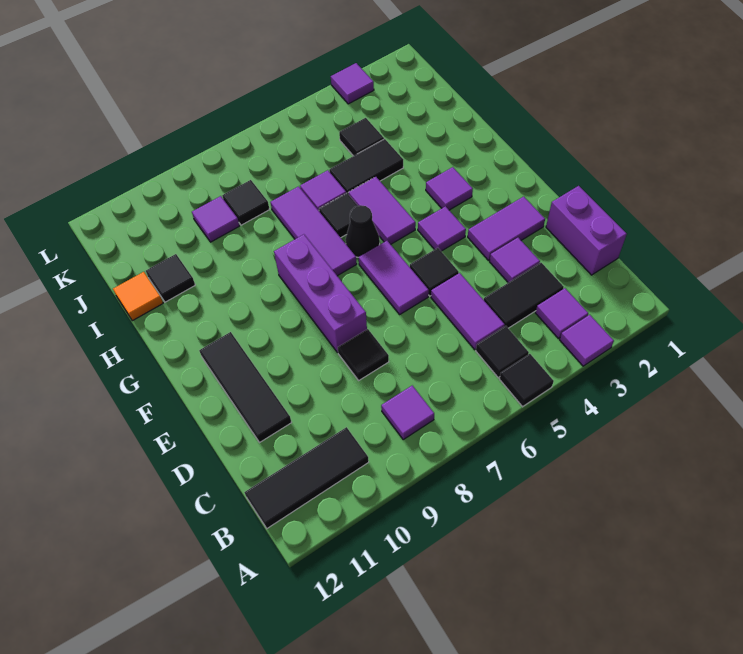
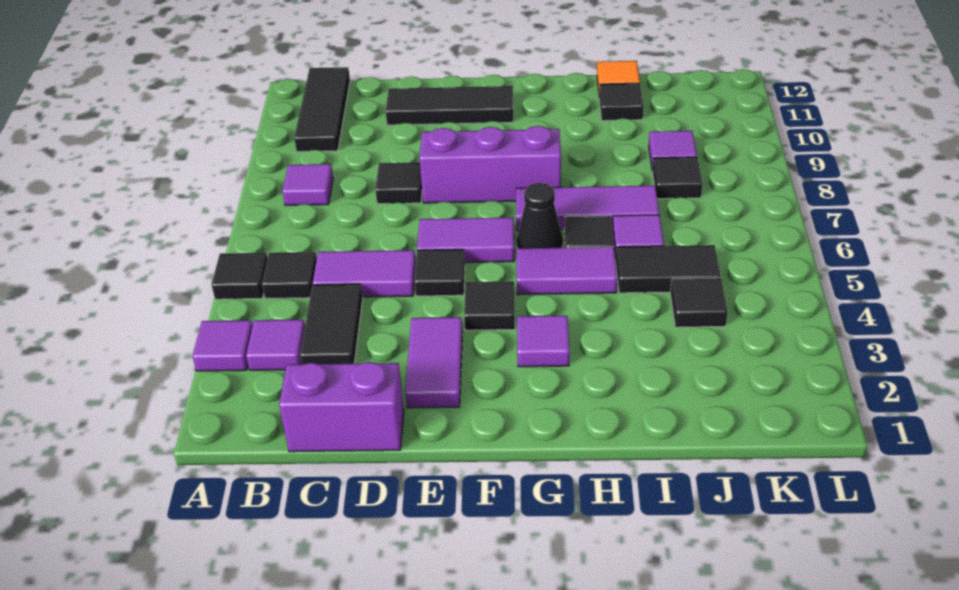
purple tile D3 level 1 -> none
purple tile F4 level 1 -> black tile F4 level 1
black tile I4:I5 level 1 -> black tile I5:J5 level 1
purple tile L3 level 1 -> none

